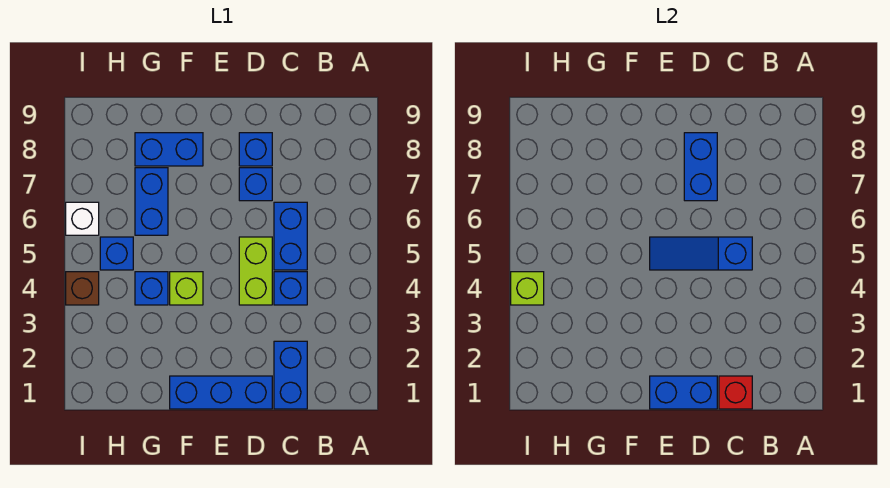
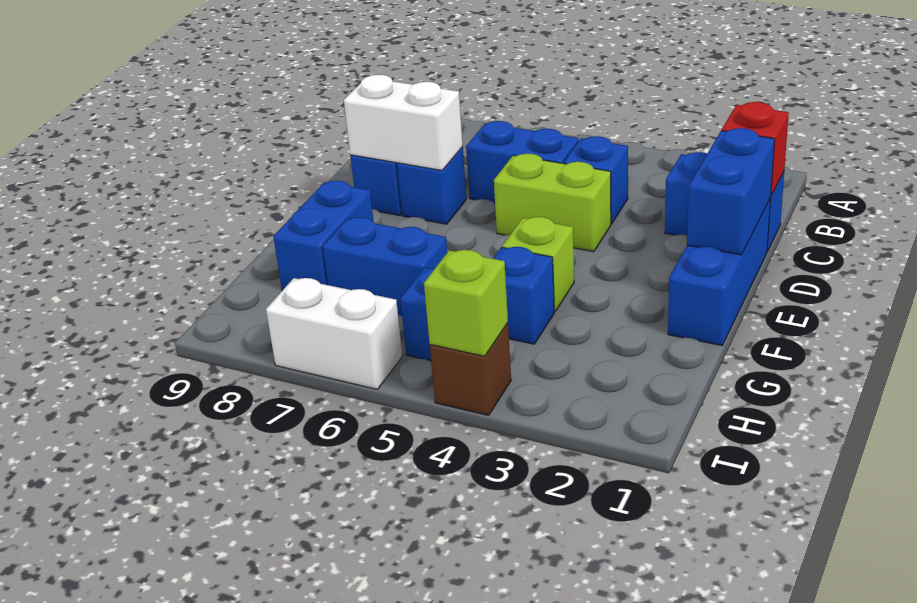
blue slope C5:E5 level 2 top C -> none
blue brick D7:D8 level 2 -> white brick D7:D8 level 2
white brick I6 level 1 -> white brick I6:I7 level 1

